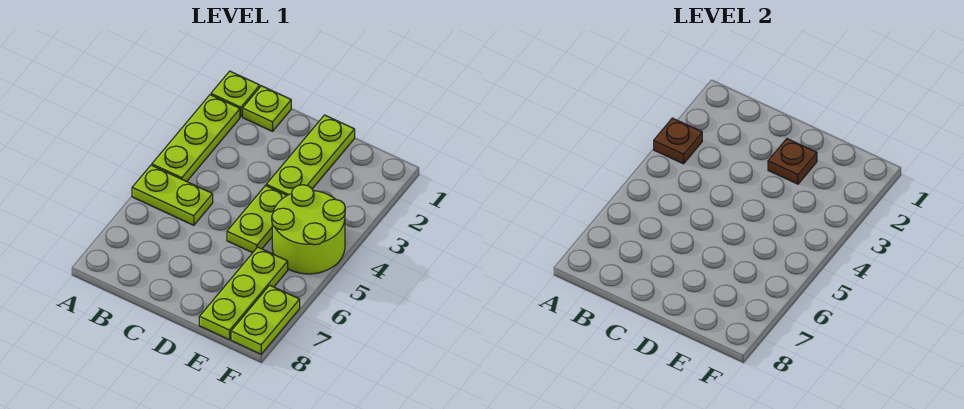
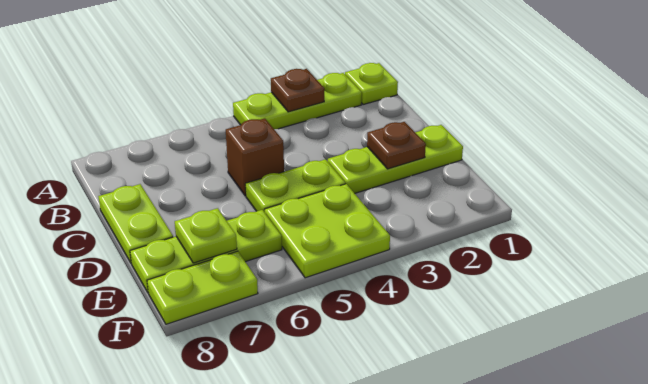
lime plate A5:B5 level 1 -> lime plate C8:D8 level 1
lime plate B1 level 1 -> lime plate E7 level 2
none -> brown brick C5 level 1
lime round brick E4:F5 level 1 -> lime plate E4:F5 level 1

